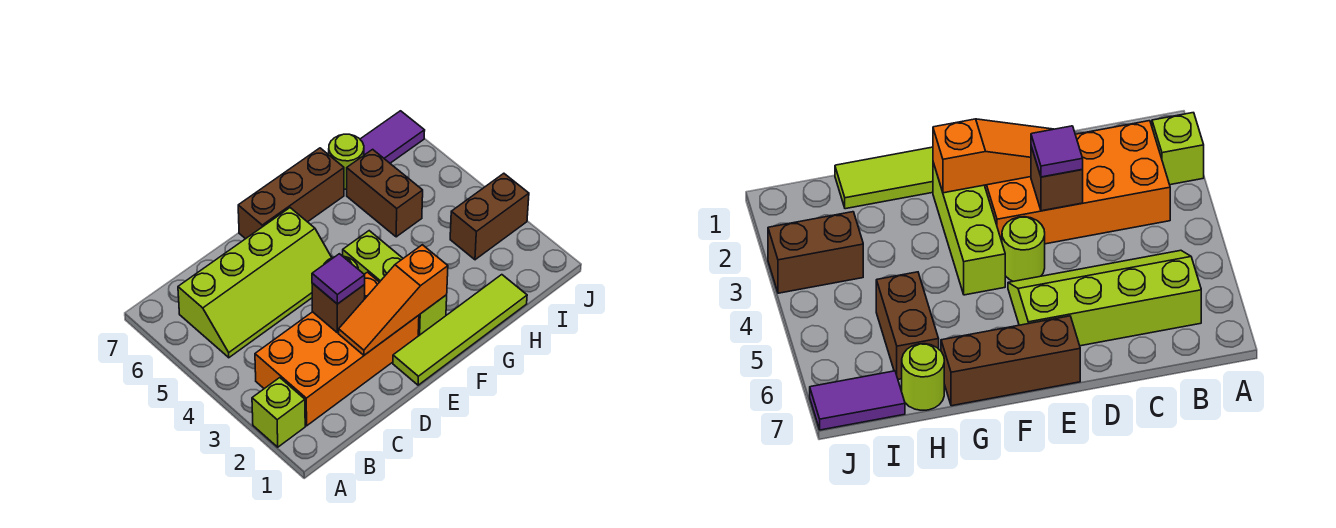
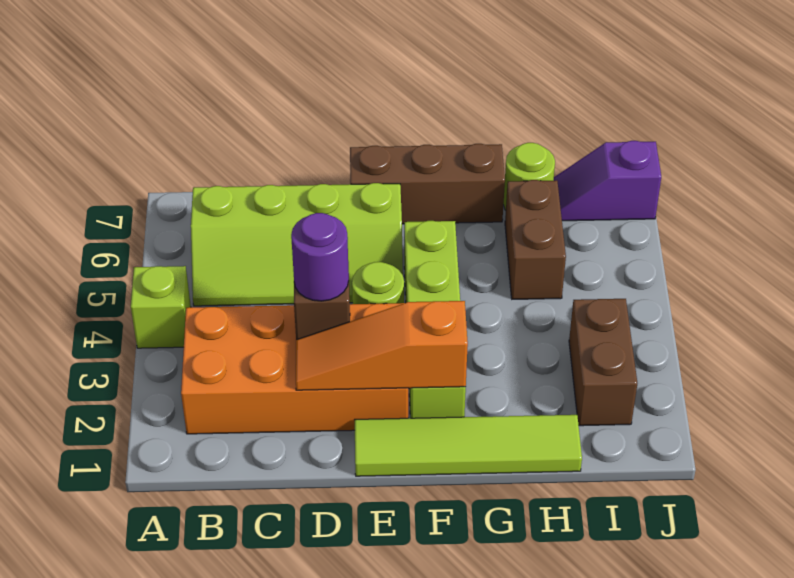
lime brick A2 level 1 -> lime brick A4 level 1
purple tile D3 level 3 -> purple round brick D3 level 3
lime brick F2:F4 level 1 -> lime brick F2:F5 level 1
brown brick I3:J3 level 1 -> brown brick I2:I3 level 1
purple tile I7:J7 level 1 -> purple slope I7:J7 level 1 top J

